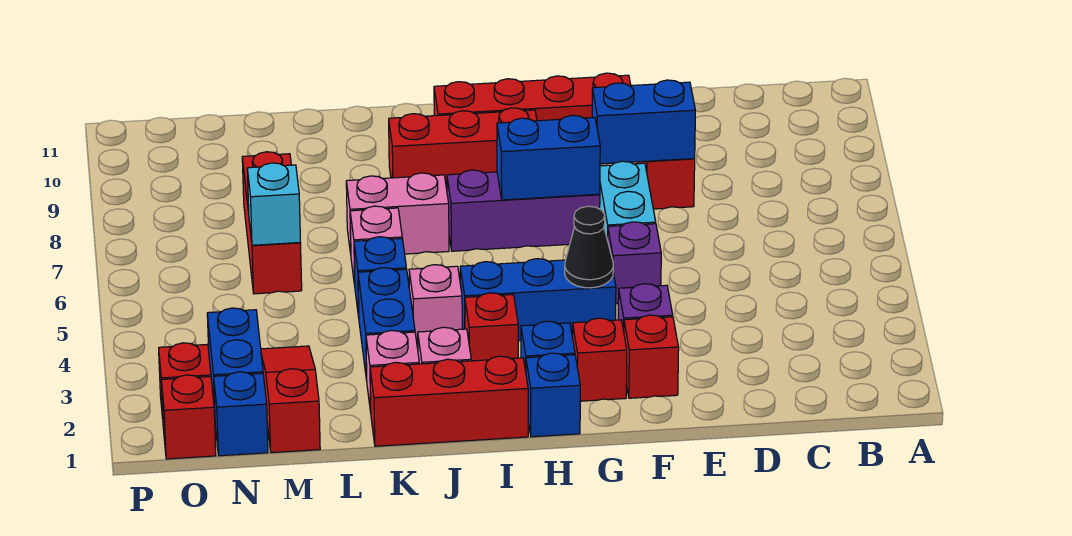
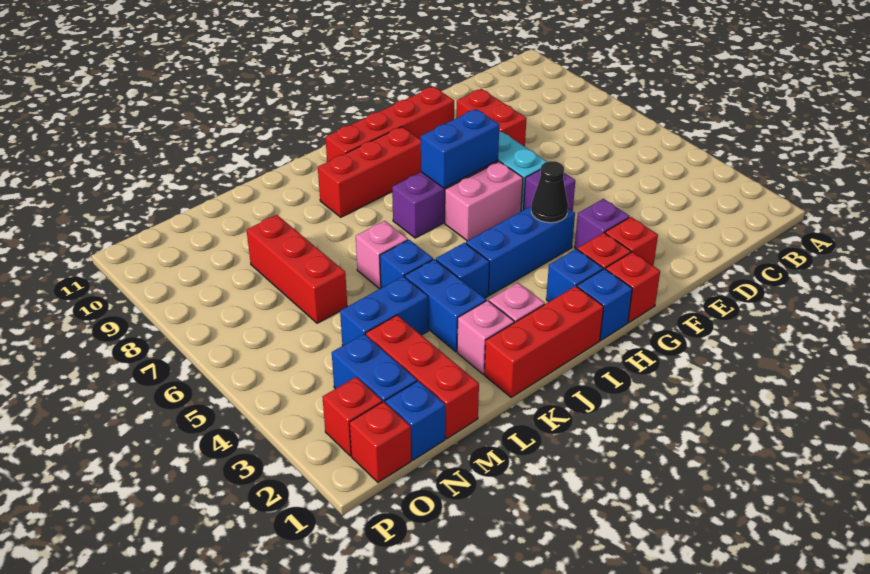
blue brick E8:F8 level 2 -> blue brick L4:M4 level 1
red brick I3 level 1 -> red brick G1 level 1
pink brick J4 level 1 -> blue brick J4 level 1
pink brick J7:K7 level 1 -> pink brick G6:H6 level 1
red slope M1:M3 level 1 top 1 -> red brick M1:M3 level 1
cyan brick M6 level 2 -> none

